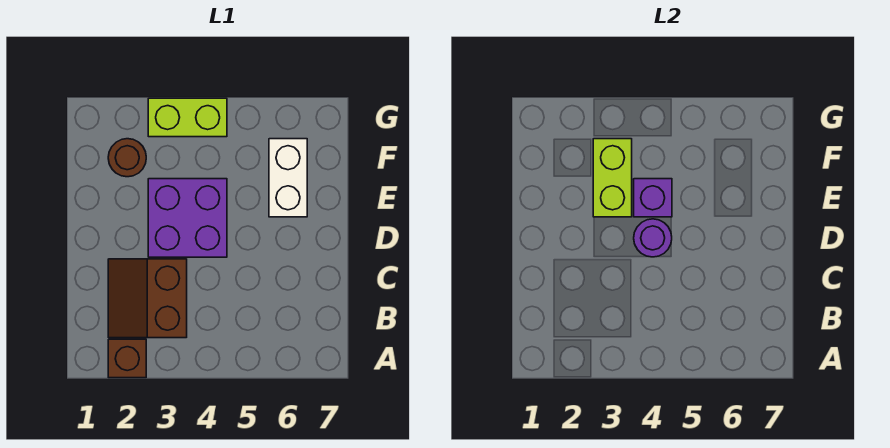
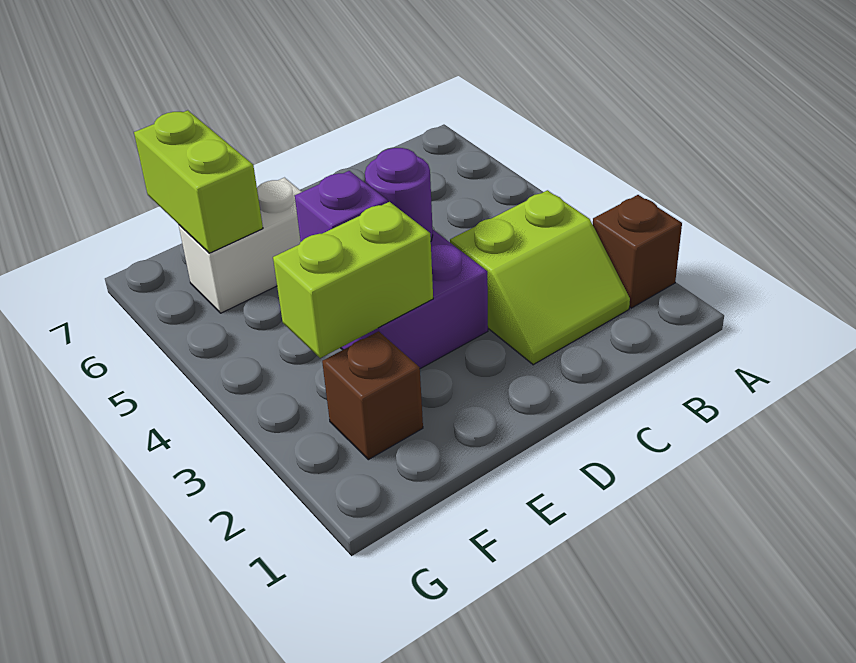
brown slope B2:C3 level 1 top 3 -> lime slope B2:C3 level 1 top 3
brown round brick F2 level 1 -> brown brick F2 level 1
lime brick G3:G4 level 1 -> lime brick F6:F7 level 2

